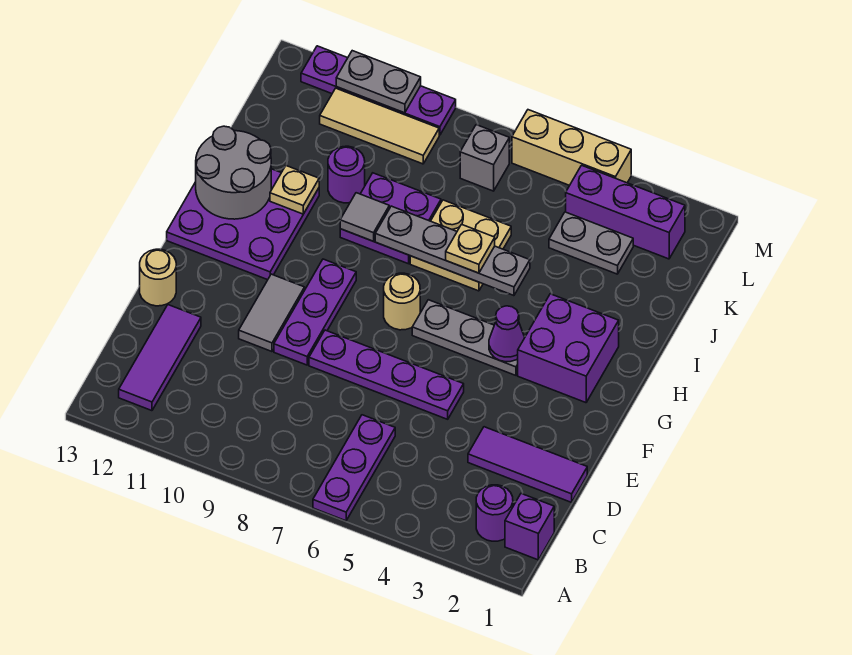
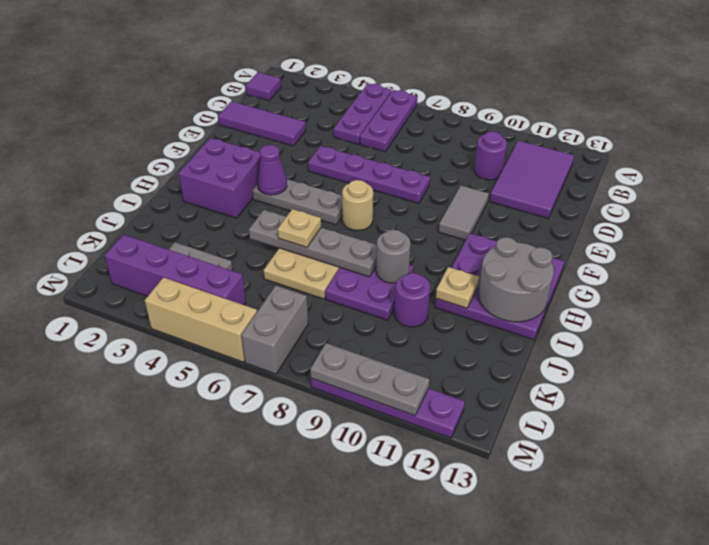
purple brick B1 level 1 -> purple tile B1 level 1
purple round brick B2 level 1 -> purple round brick C10 level 1
purple tile B12:D12 level 1 -> purple tile B11:D12 level 1
purple plate E9:G9 level 1 -> purple plate A5:C5 level 1
tan round brick E13 level 1 -> none
grey tile I9 level 2 -> grey round brick I9 level 2
purple brick L2:L4 level 1 -> purple brick L2:L5 level 1
grey brick L7 level 1 -> grey brick L7:M7 level 1
tan tile L9:L11 level 1 -> none
grey plate M10:M11 level 2 -> grey plate M9:M11 level 2

